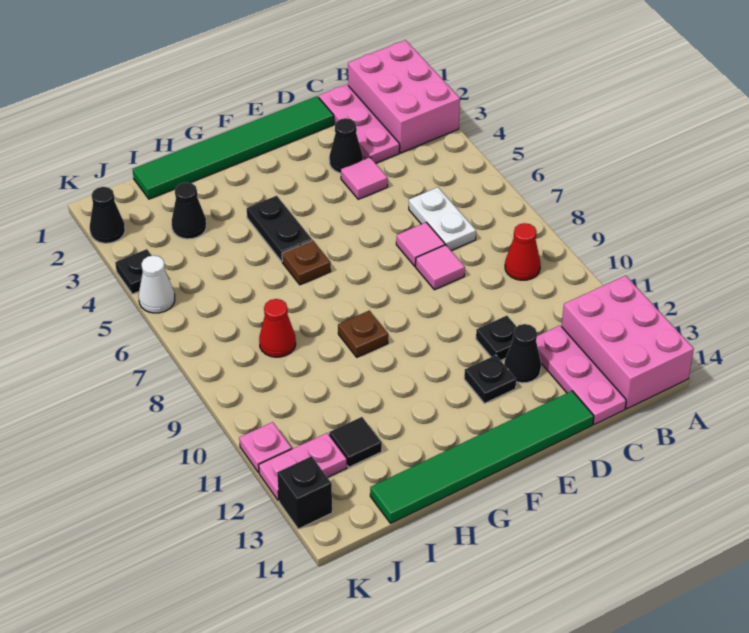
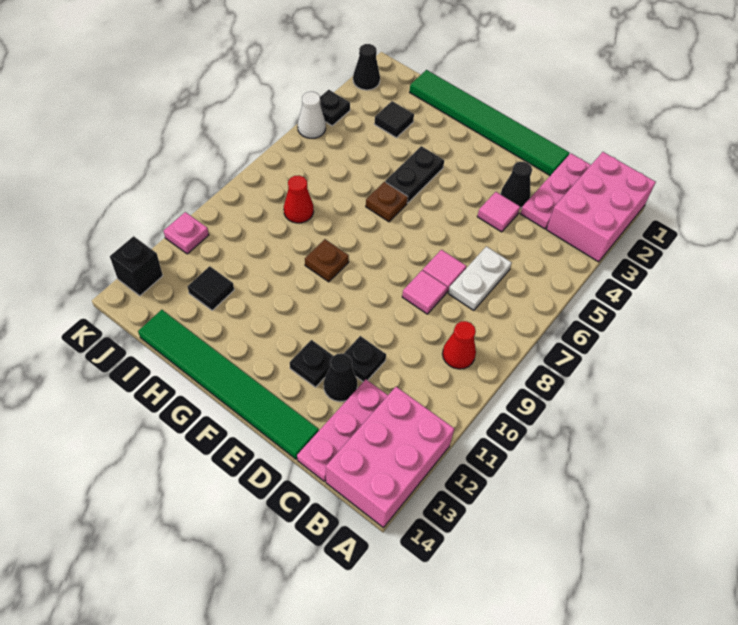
black cone I3 level 1 -> black tile I3 level 1
pink plate J12:K12 level 1 -> none

